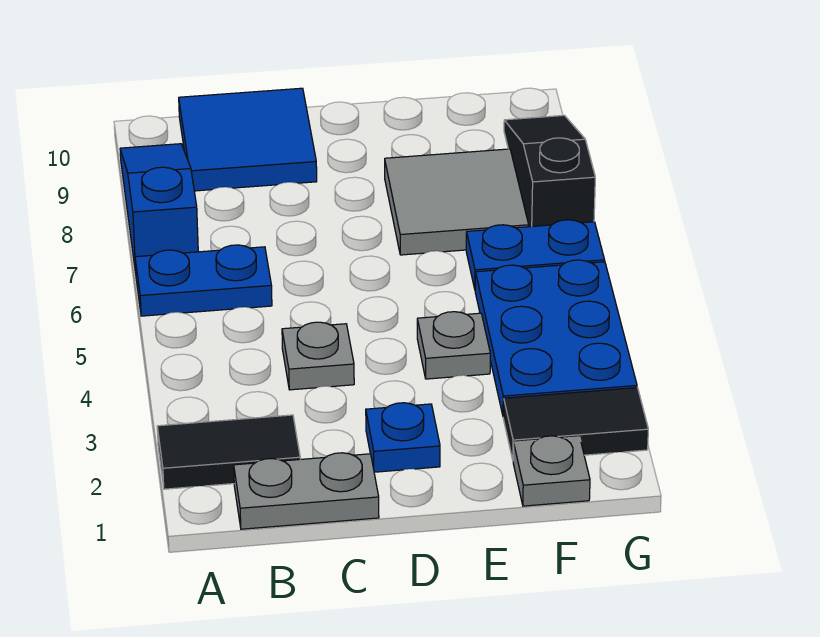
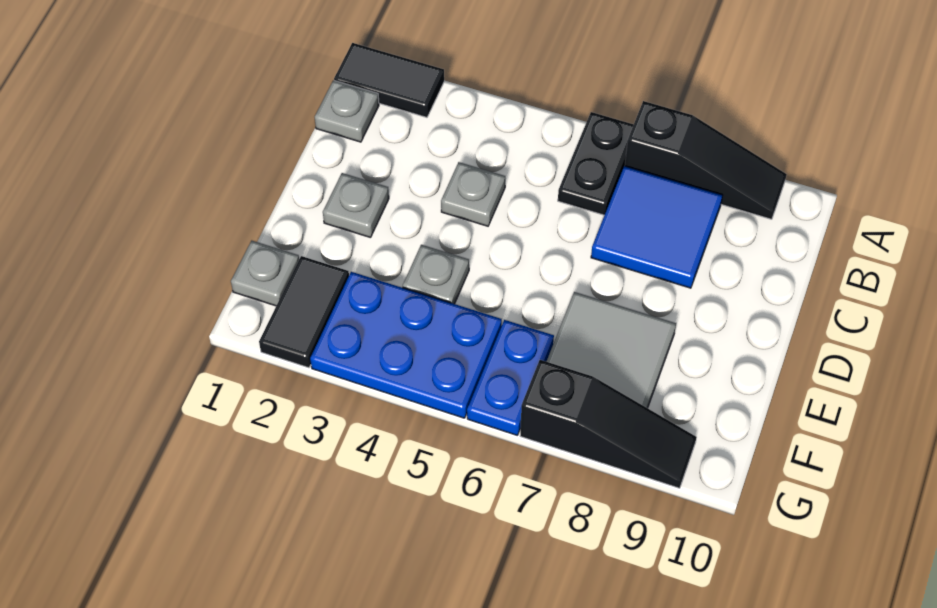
black tile A2:B2 level 1 -> black tile A1:A2 level 1
blue plate A6:B6 level 1 -> black plate A6:B6 level 1
blue slope A7:A9 level 1 top 7 -> black slope A7:A9 level 1 top 7
grey plate B1:C1 level 1 -> grey plate B1 level 1
blue tile B9:C10 level 1 -> blue tile B7:C8 level 1
blue plate D2 level 1 -> grey plate D2 level 1

